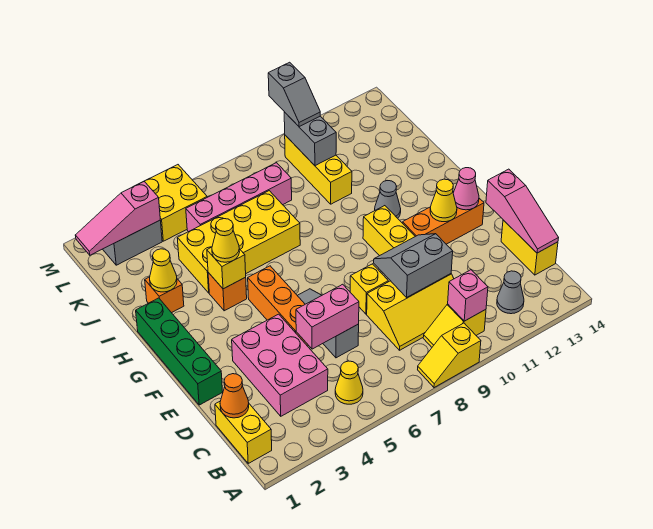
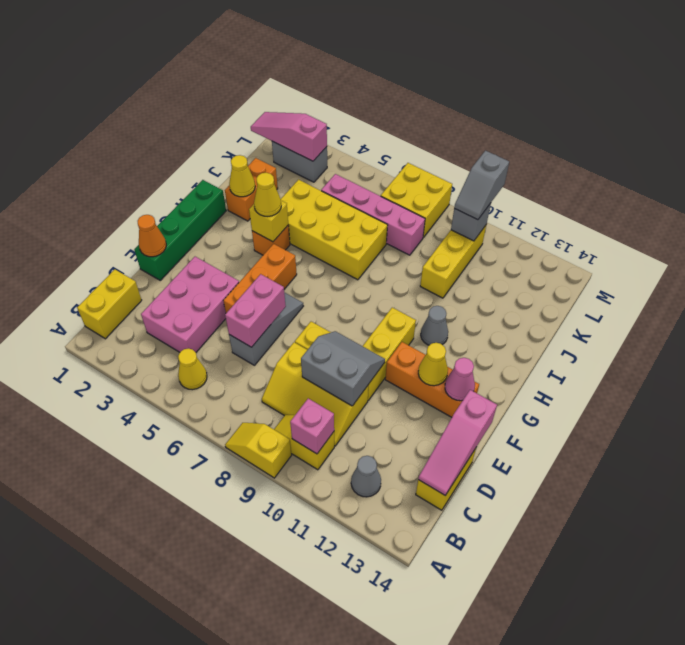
orange cone C1 level 2 -> orange cone E1 level 2
pink brick D5:D6 level 2 -> pink brick D6:E6 level 2
orange brick I2 level 1 -> orange brick I2:J2 level 1
grey brick K10:L10 level 2 -> grey brick L10 level 2
yellow brick L4:M5 level 1 -> yellow brick L7:M8 level 1

